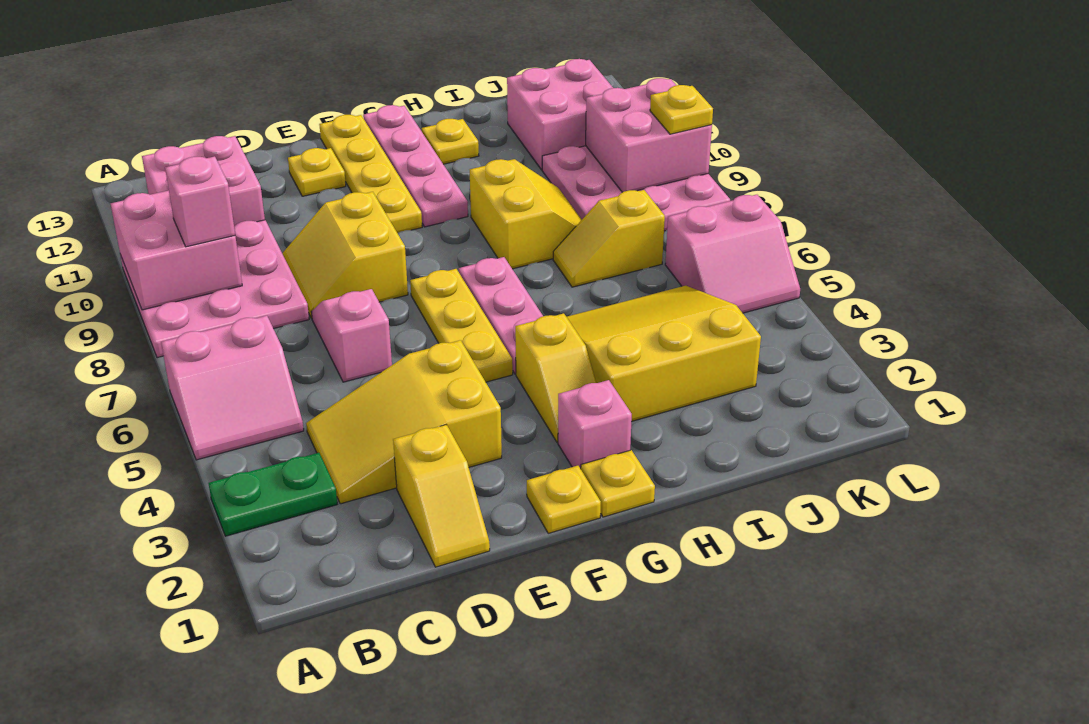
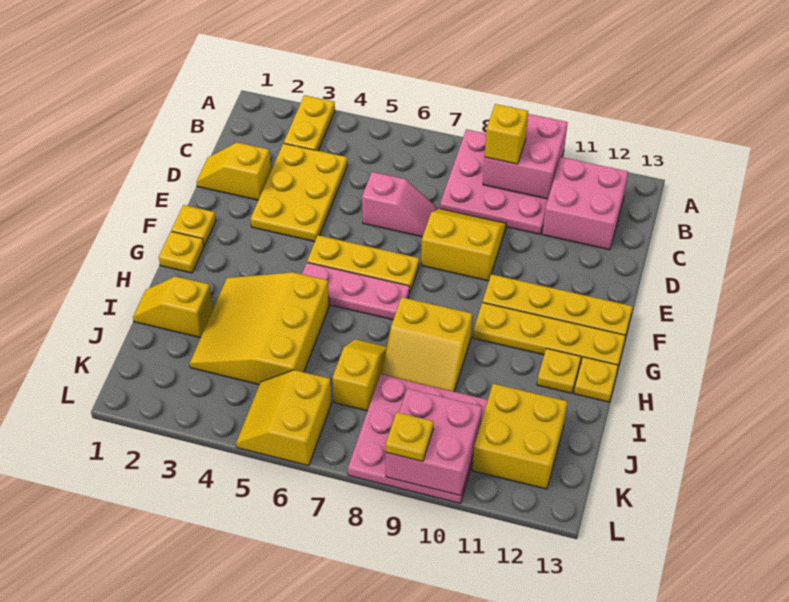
green plate A3:B3 level 1 -> yellow plate A3:B3 level 1
pink slope A5:B6 level 1 top 6 -> none
pink brick B9 level 3 -> yellow brick B9 level 3
yellow slope C3:E4 level 1 top E -> yellow plate C3:E4 level 1
yellow plate E12 level 1 -> yellow plate H13 level 1
pink brick G2 level 1 -> none
yellow slope G3:G4 level 1 top 4 -> yellow slope I1:I2 level 1 top 2
pink plate G10:G13 level 1 -> yellow plate G10:G13 level 1
yellow slope H3:J5 level 1 top 3 -> yellow slope H3:J5 level 1 top 5
pink brick J11:K12 level 1 -> yellow brick J11:K12 level 1
pink slope K5:L6 level 1 top 6 -> yellow slope K5:L6 level 1 top 6

